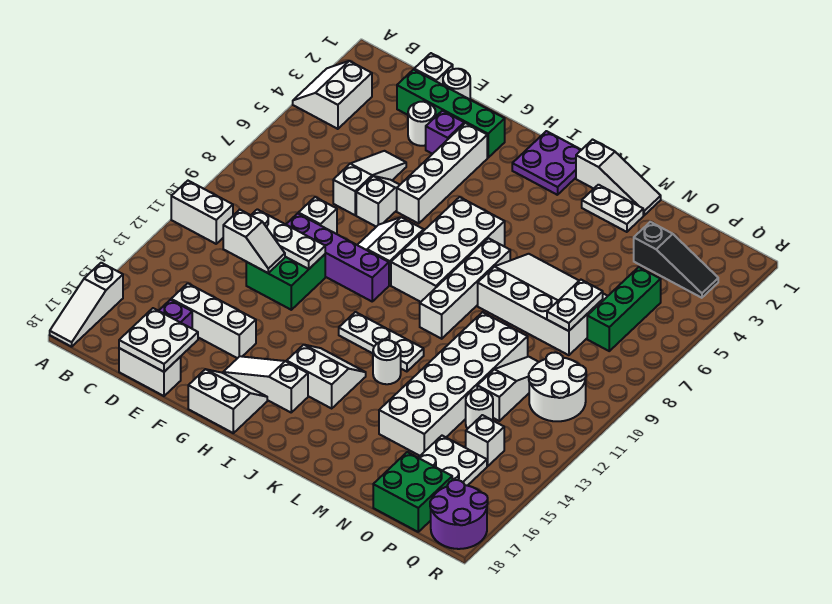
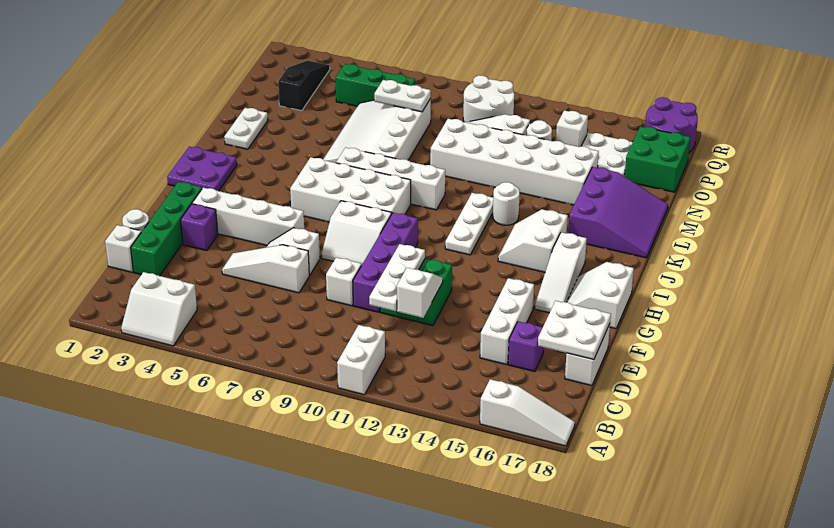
white round brick E3 level 1 -> none
white slope K1:M1 level 1 top K -> none
none -> purple slope K16:M18 level 1 top 16

